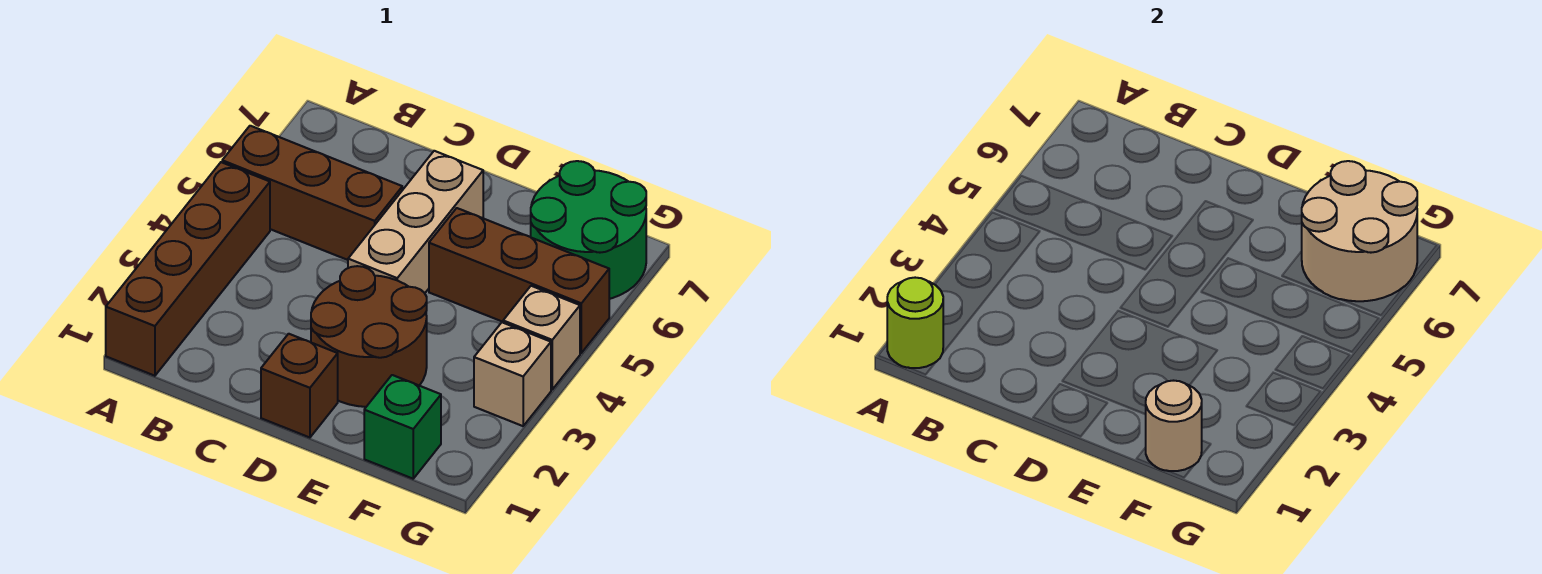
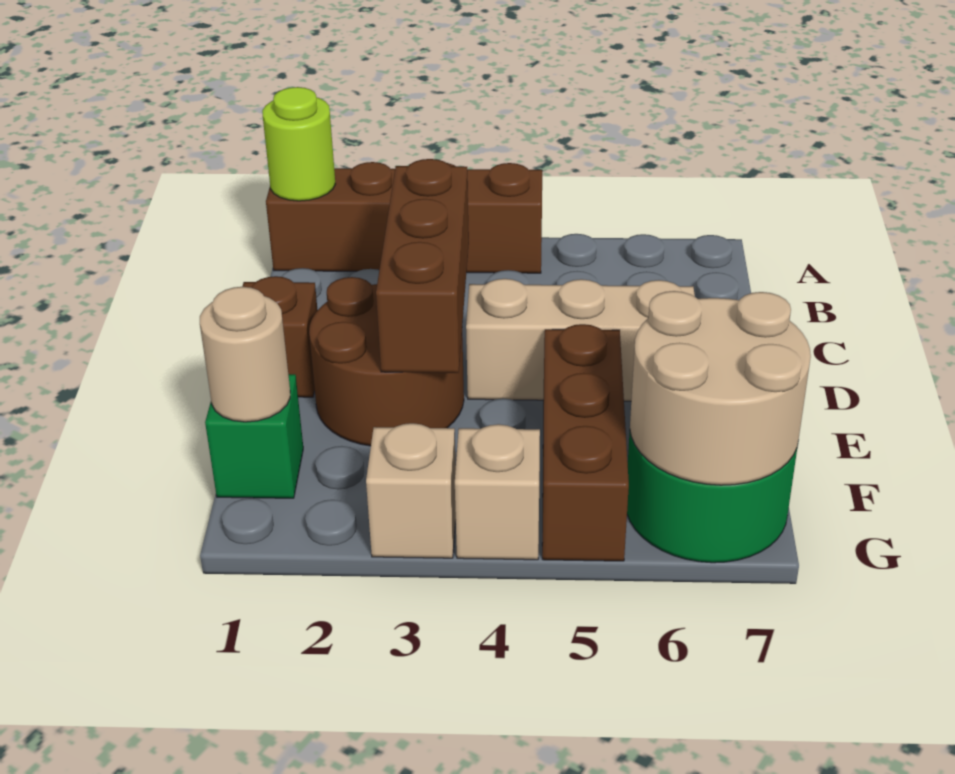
brown brick A5:C5 level 1 -> brown brick C3:E3 level 2

